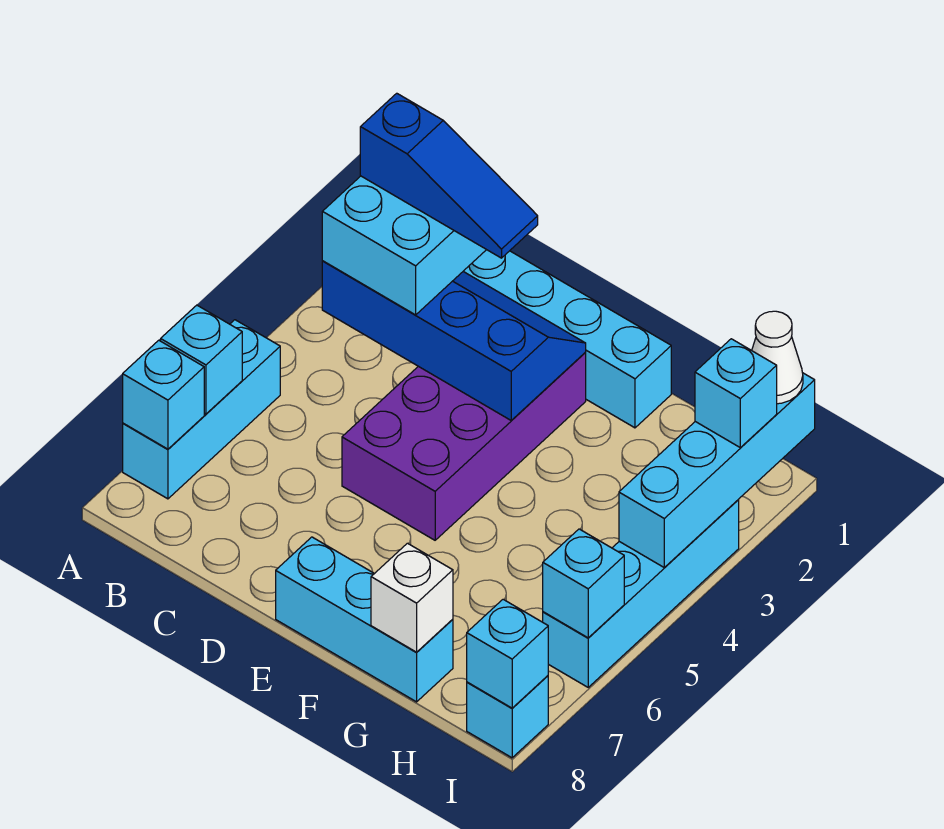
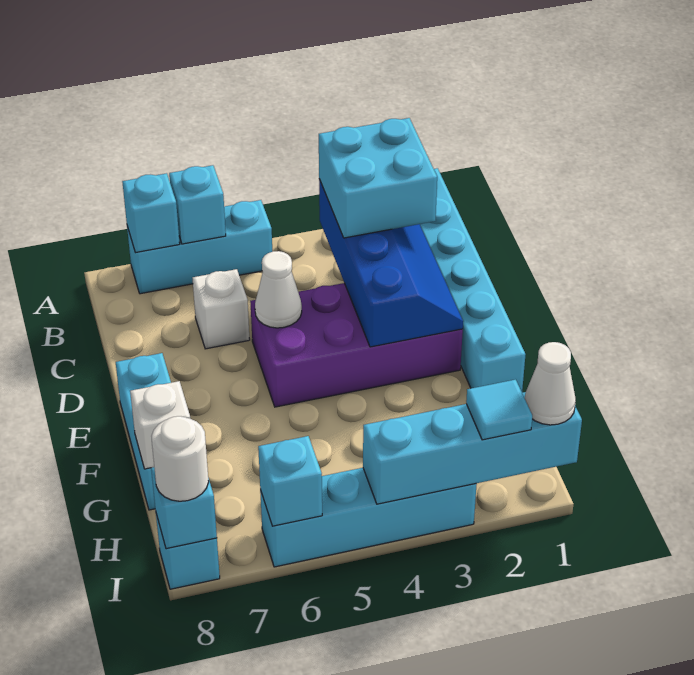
blue slope B2:D2 level 4 top B -> none
none -> white brick C6 level 1
none -> white cone D5 level 2
cyan brick I2 level 3 -> cyan tile I2 level 3
none -> white round brick I8 level 3

